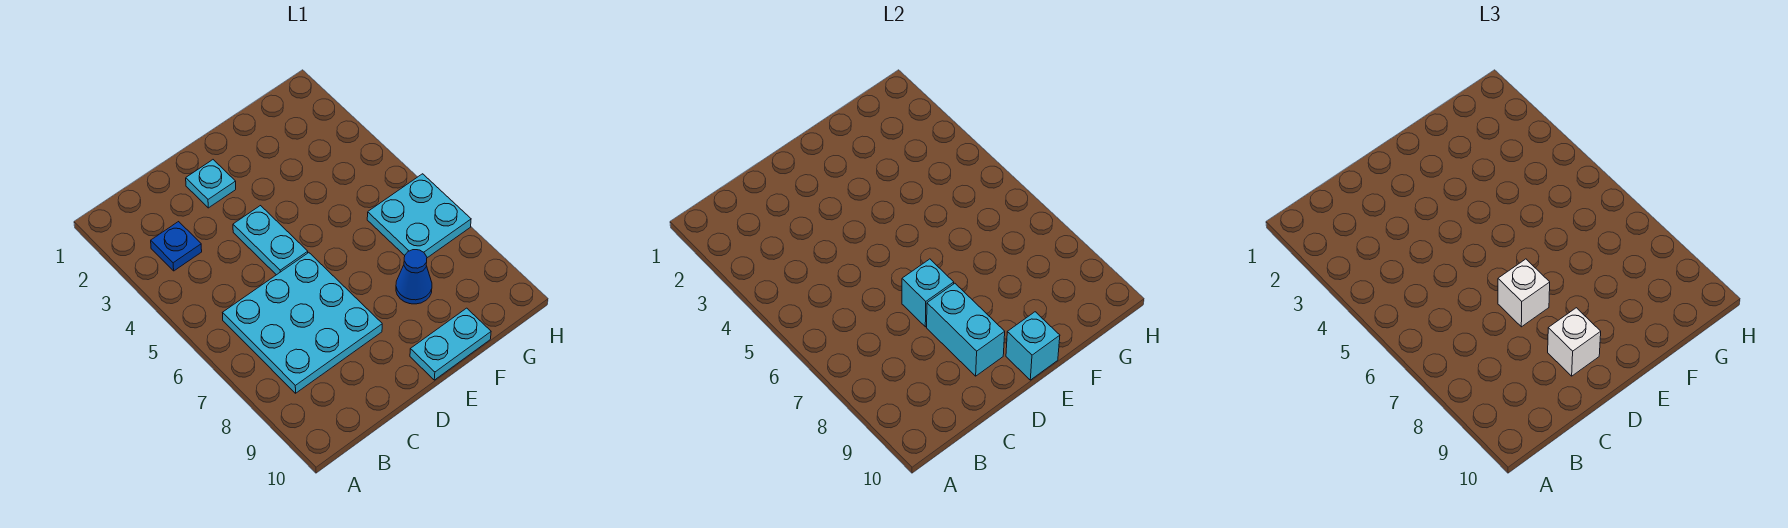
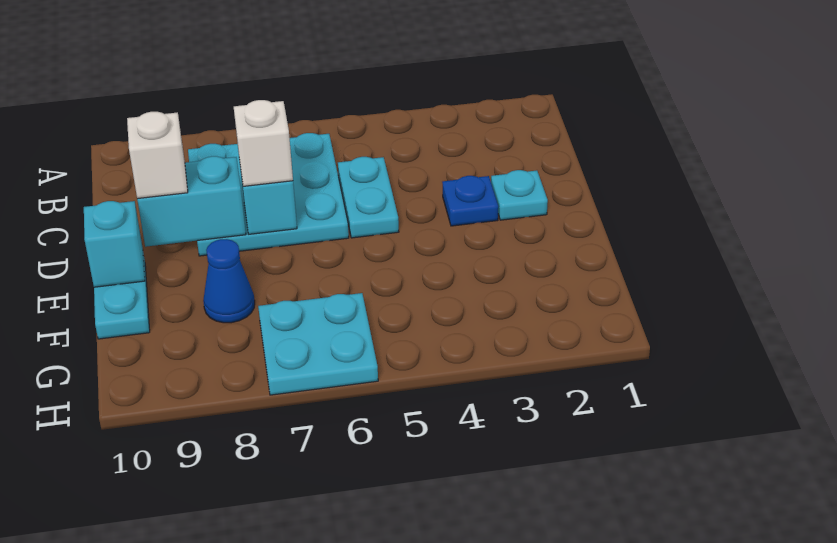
blue plate B3 level 1 -> blue plate D3 level 1
cyan plate D4:D5 level 1 -> cyan plate C5:D5 level 1

